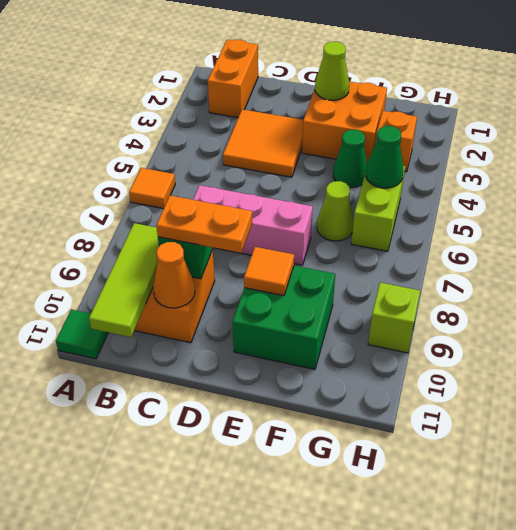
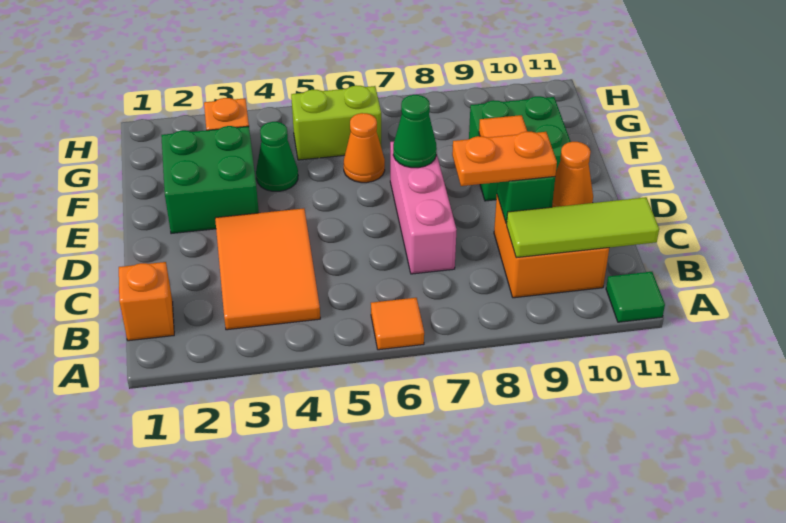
orange brick B1:B2 level 1 -> orange brick B1 level 1
orange tile C3:D4 level 1 -> orange tile B3:D4 level 1
orange plate C9:D9 level 3 -> orange plate C8:C9 level 3
orange brick E2:F3 level 1 -> green brick E2:F3 level 1
lime cone E2 level 2 -> none
lime cone F6 level 1 -> orange cone F6 level 1
green cone G5 level 2 -> green cone E7 level 2
lime brick H9 level 1 -> none

